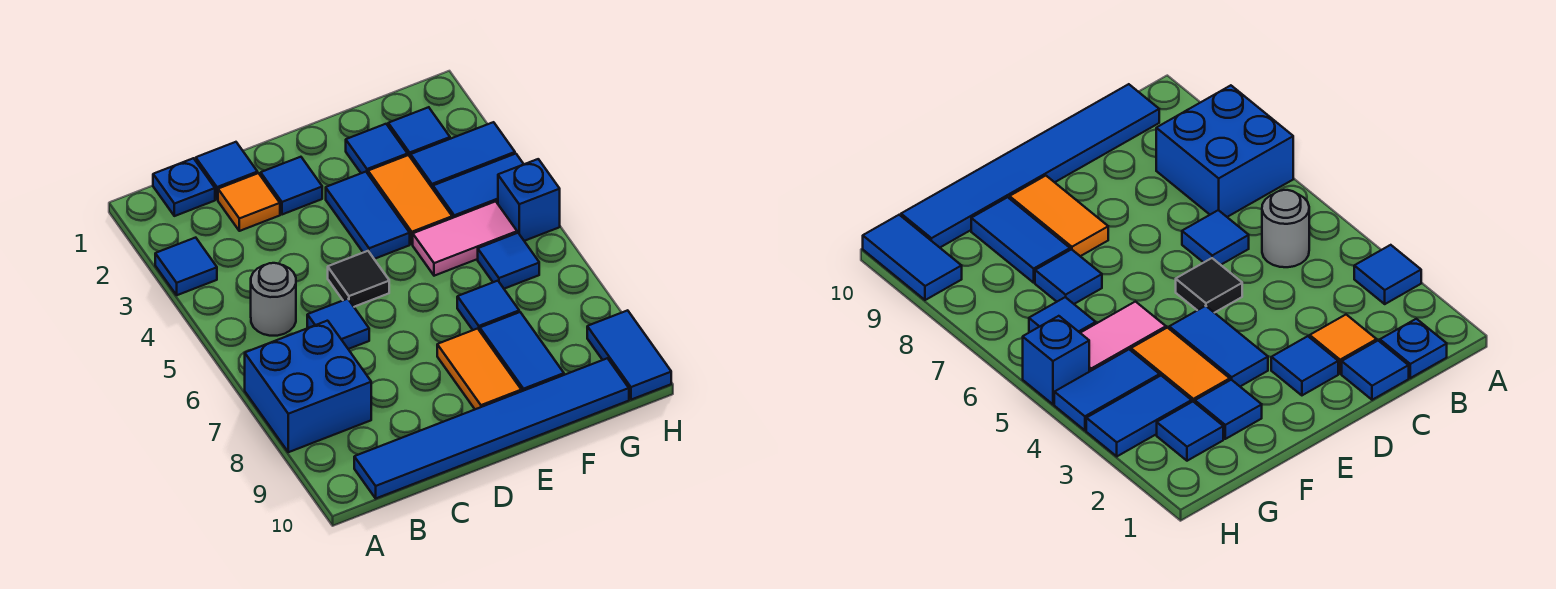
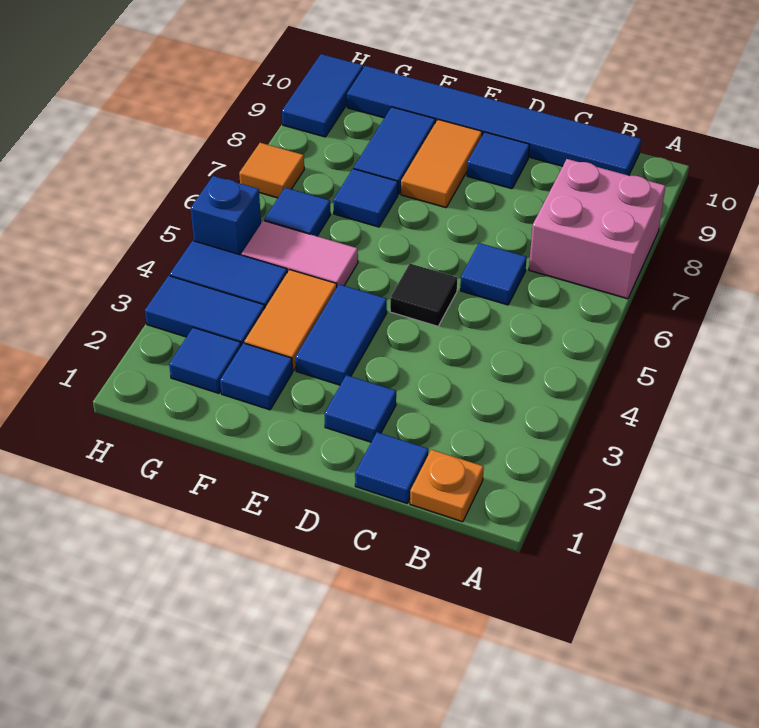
blue tile A3 level 1 -> blue tile D9 level 1
blue brick A7:B8 level 1 -> pink brick A7:B8 level 1
blue plate B1 level 1 -> orange plate B1 level 1
grey round brick B5 level 1 -> none
orange tile C2 level 1 -> orange tile H7 level 1

